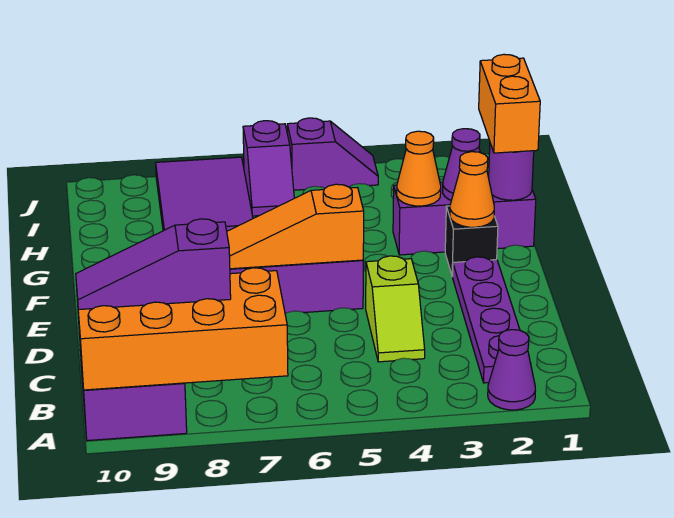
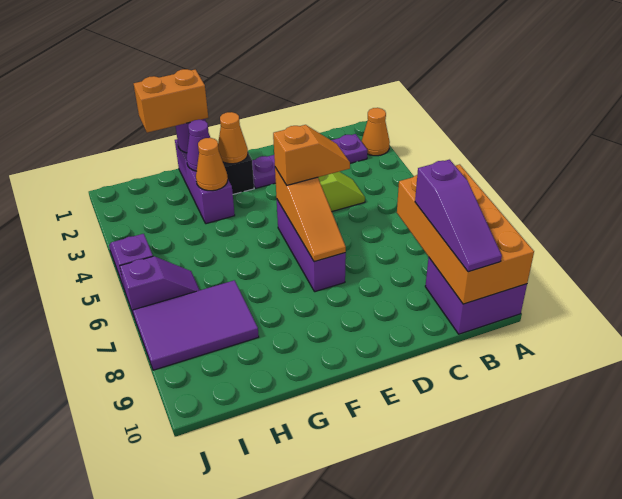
purple cone A2 level 1 -> orange cone A2 level 1
none -> orange slope D5:E5 level 3 top E

